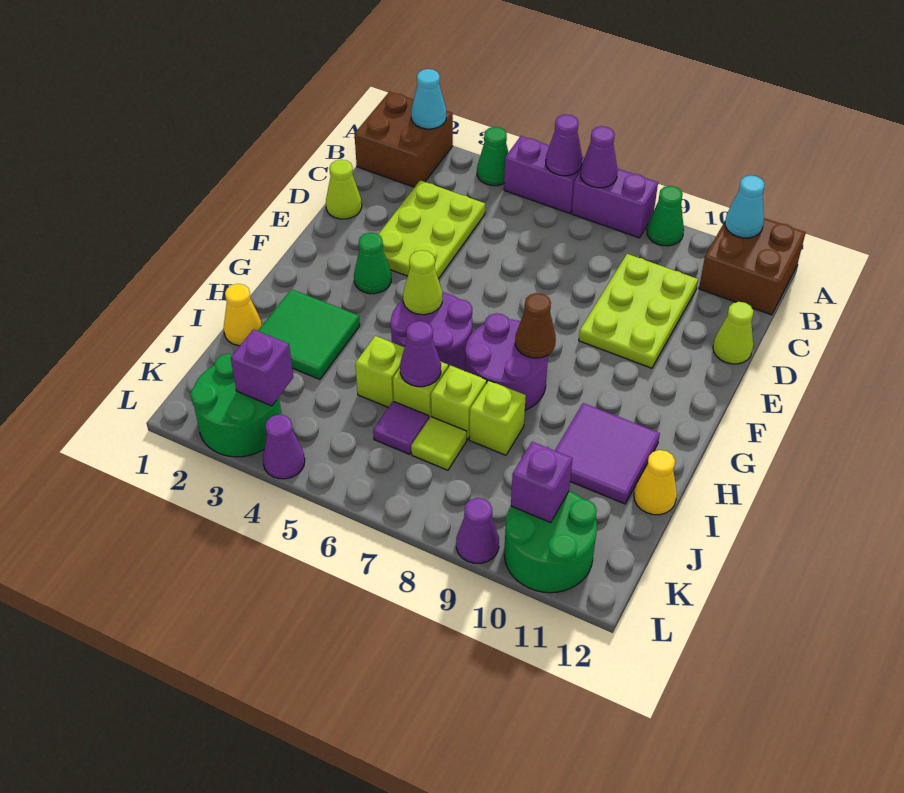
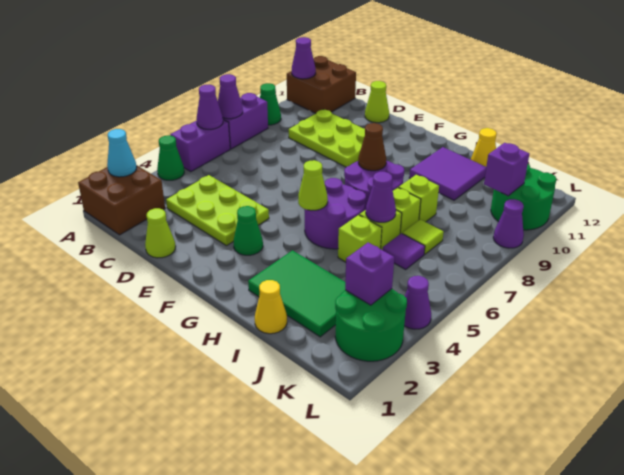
cyan cone A11 level 2 -> purple cone A11 level 2
green tile H2:I3 level 1 -> green tile H2:J3 level 1

